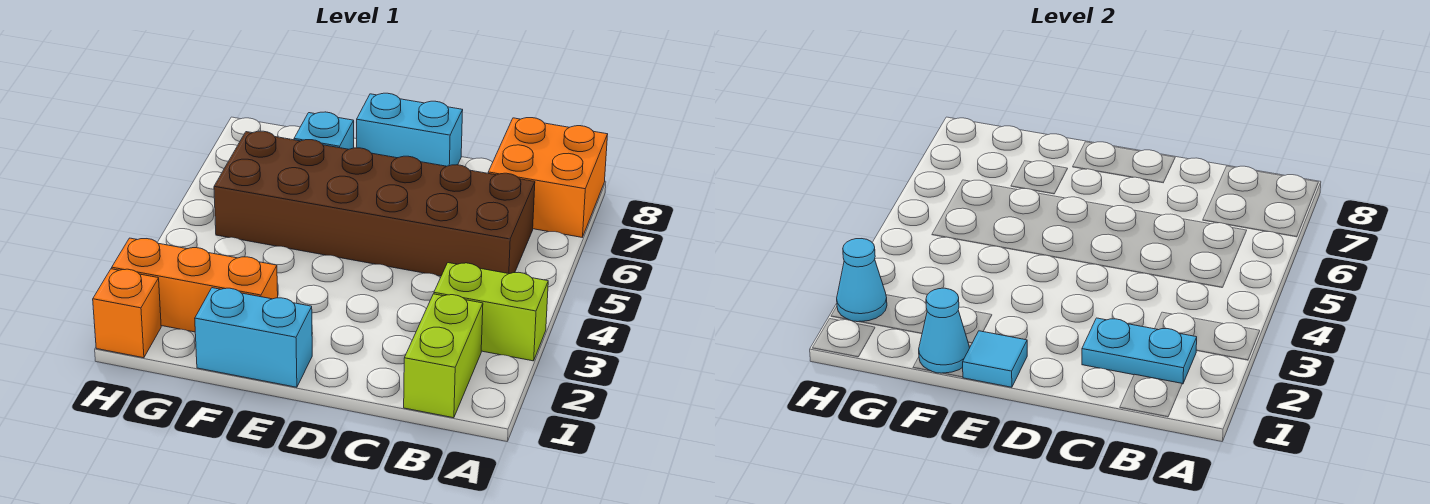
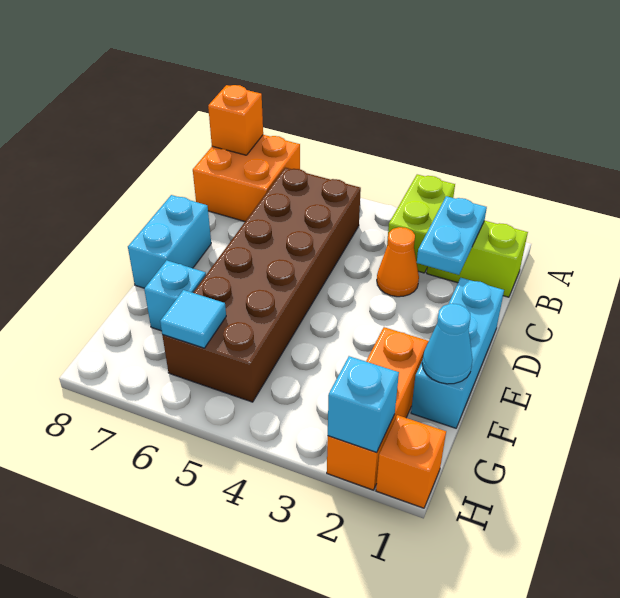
none -> orange brick A8 level 2
none -> orange cone C3 level 1
cyan brick E1:F1 level 1 -> cyan brick D1:F1 level 1
cyan tile E1 level 2 -> cyan tile G6 level 2
cyan cone H2 level 2 -> cyan brick H2 level 2

